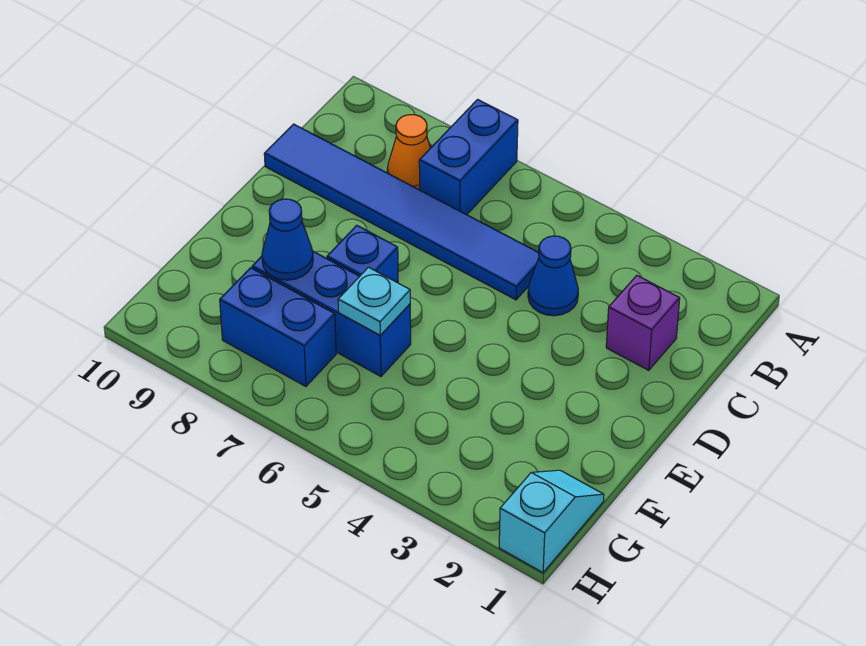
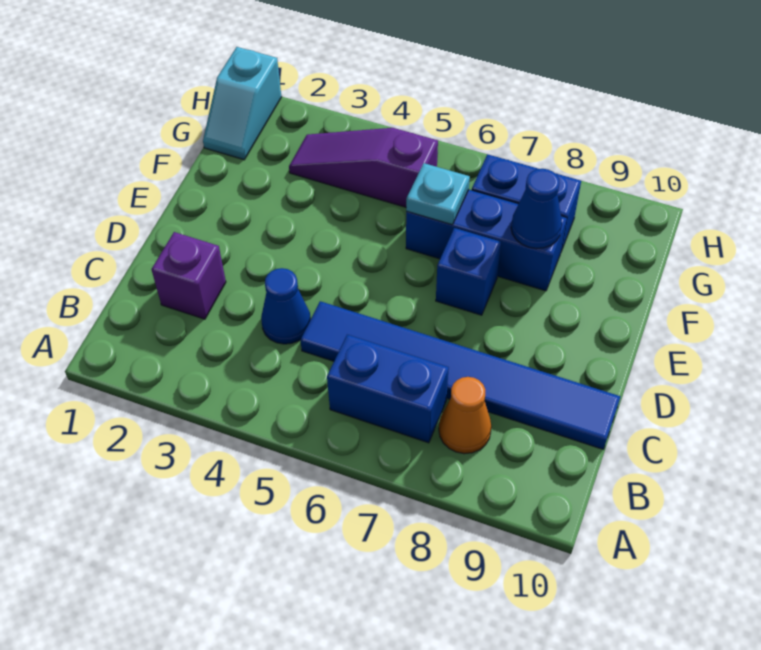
blue brick A7:B7 level 1 -> blue brick B6:B7 level 1
none -> purple slope G3:G5 level 1 top 5

